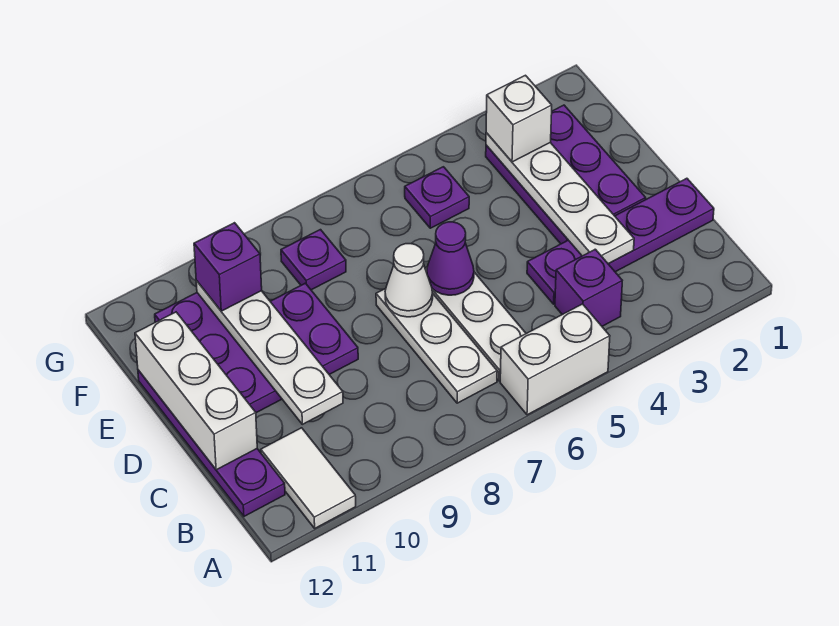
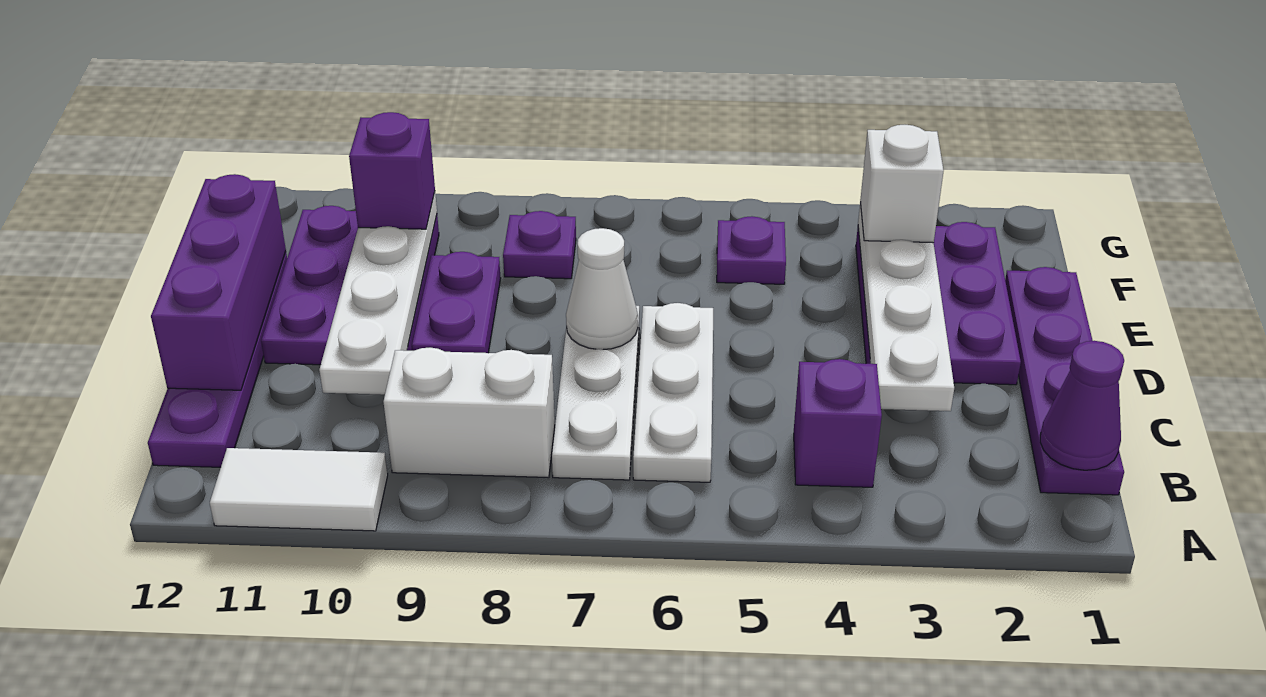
white brick A5:A6 level 1 -> white brick B8:B9 level 1
white tile A11:B11 level 1 -> white tile A10:A11 level 1
purple plate C1:C4 level 1 -> purple plate B1:E1 level 1
white brick C12:E12 level 2 -> purple brick C12:E12 level 2
purple cone D6 level 2 -> purple cone B1 level 2

